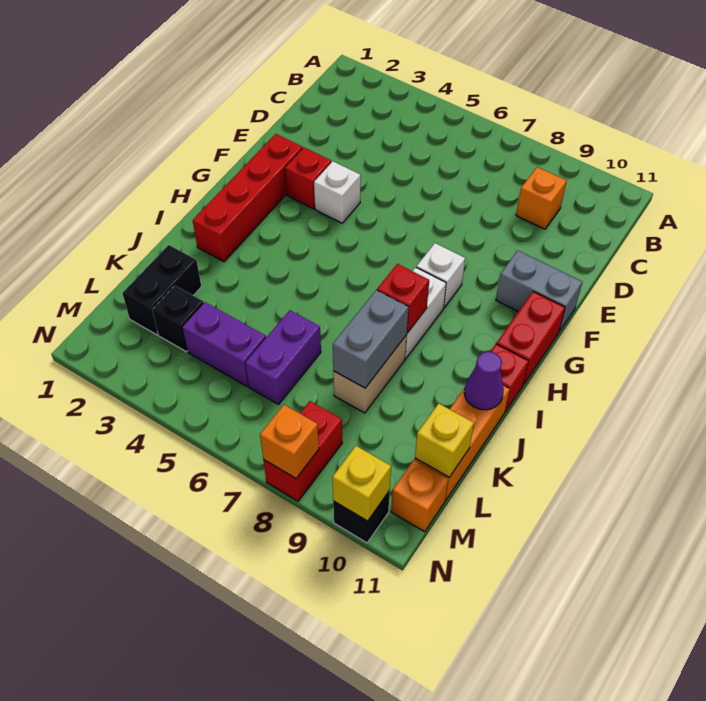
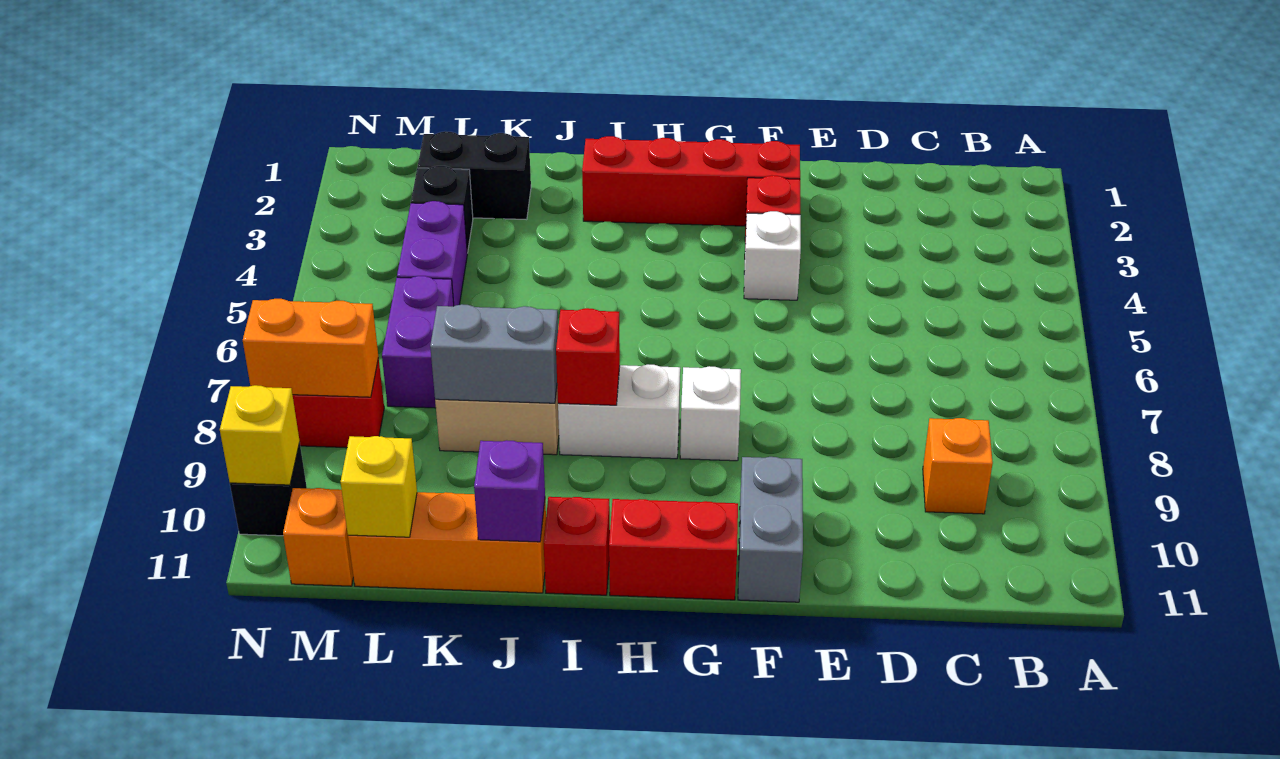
purple cone J11 level 2 -> purple brick J11 level 2
purple brick K6:L6 level 1 -> purple brick L6:L7 level 1
orange brick N8 level 2 -> orange brick M8:N8 level 2

